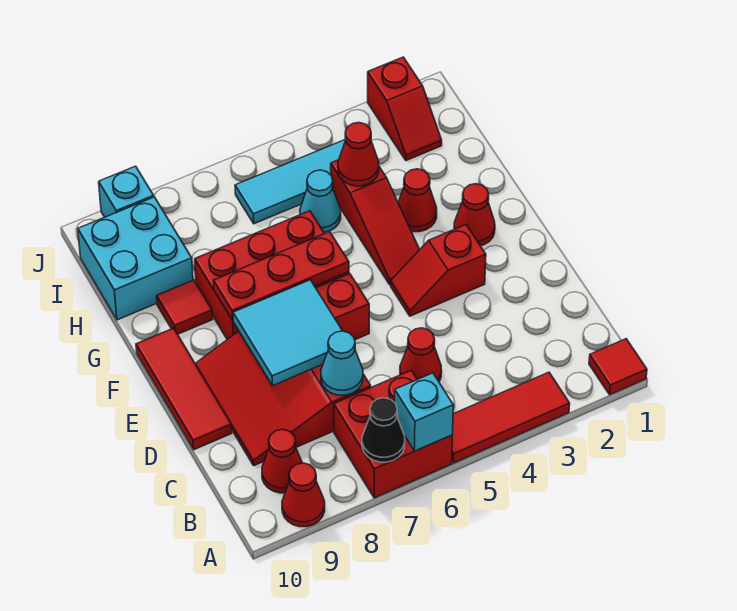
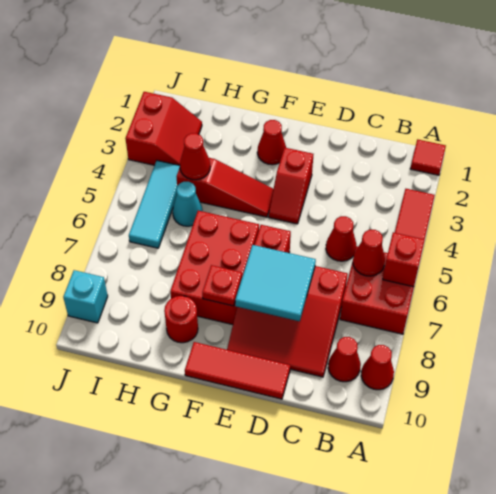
cyan brick A6 level 2 -> red brick A6 level 2
black cone A7 level 2 -> none
cyan cone C7 level 2 -> none
red plate F6:F8 level 2 -> red plate F8 level 2
red cone G3 level 1 -> red cone B6 level 2
red tile G9 level 1 -> red round brick G9 level 1
cyan brick H9:I10 level 1 -> none
red slope I2:J2 level 1 top J -> red slope I2:J3 level 1 top J

